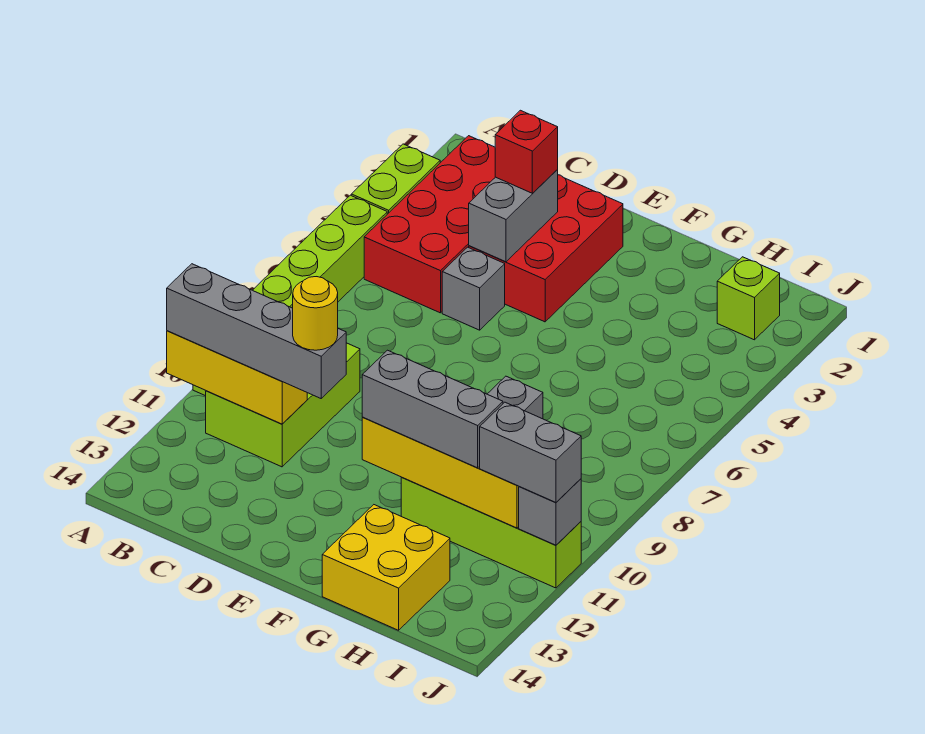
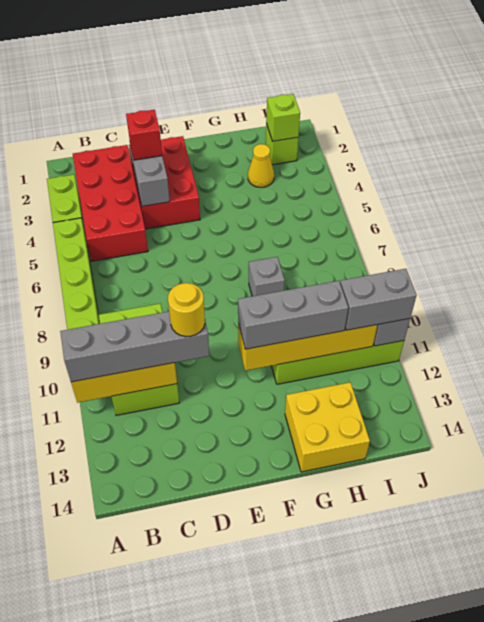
grey brick D5 level 1 -> none
none -> yellow cone H3 level 1
none -> lime brick I2 level 2

